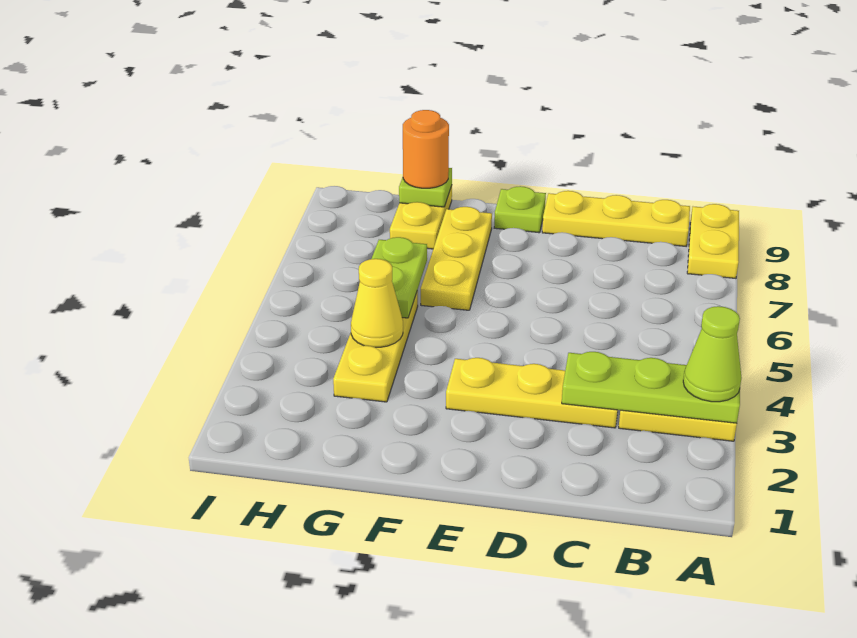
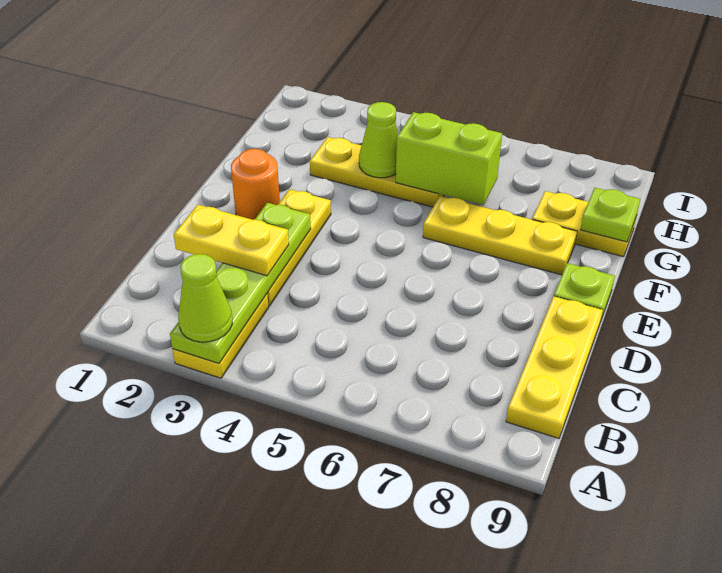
lime plate A3:C3 level 2 -> lime plate A3:D3 level 2
yellow plate A8:A9 level 1 -> yellow plate C2:C3 level 3
yellow cone G4 level 2 -> lime cone G4 level 2
lime plate G5:G6 level 2 -> lime brick G5:G6 level 2
orange round brick G9 level 3 -> orange round brick E2 level 1

